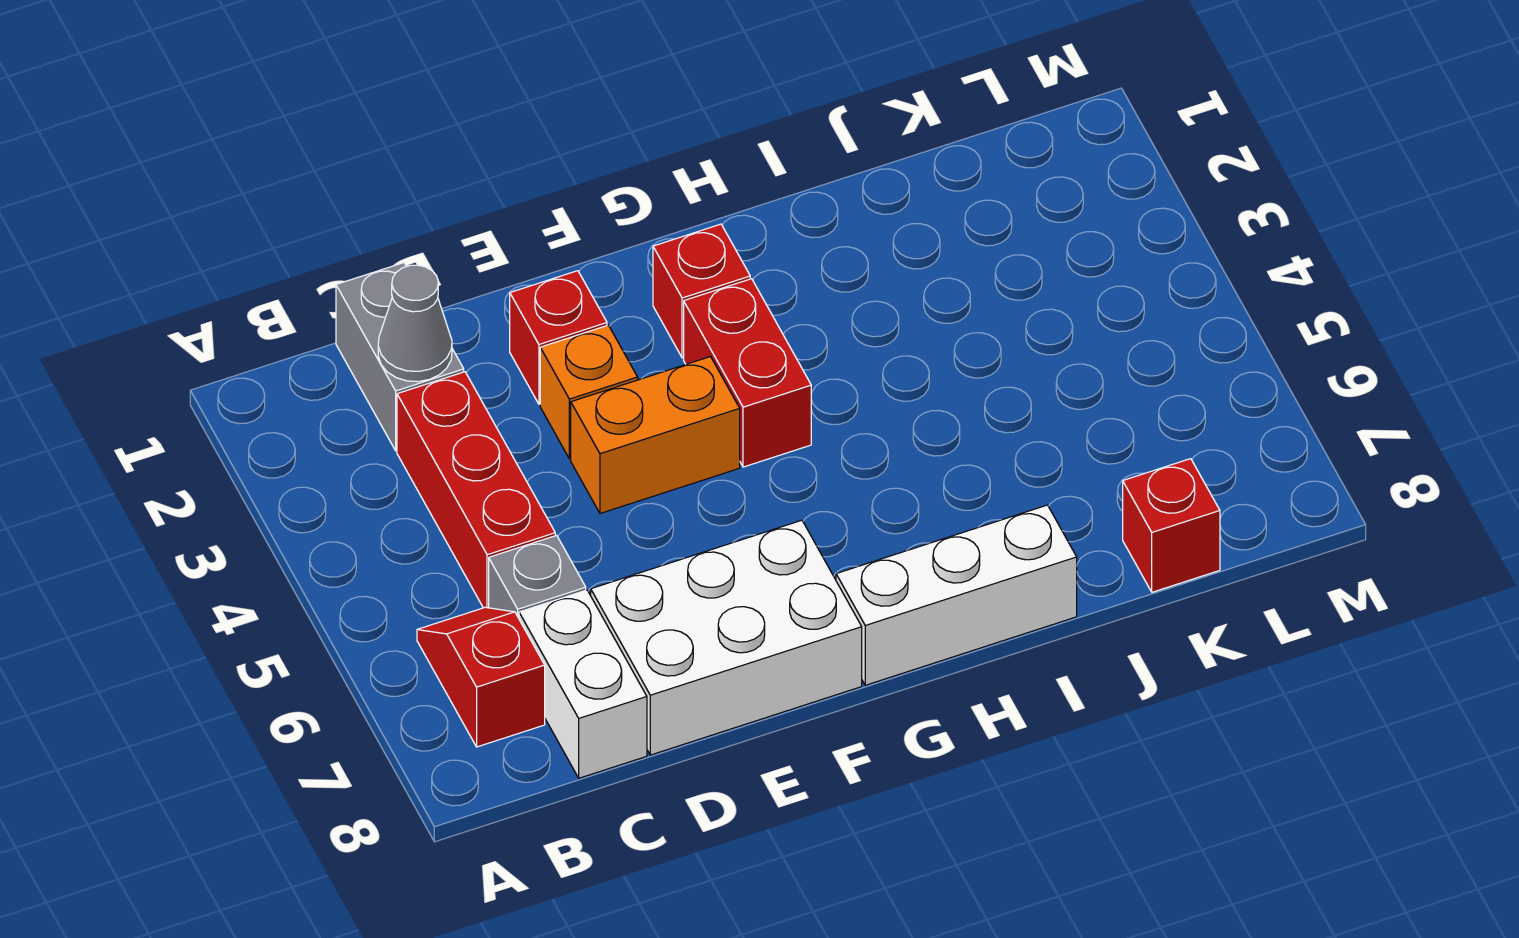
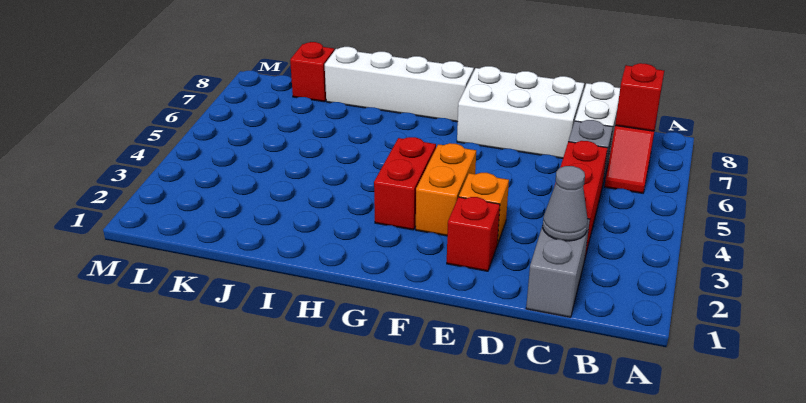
orange brick E4:F4 level 1 -> orange brick F3:F4 level 1
red brick G2 level 1 -> red brick B7 level 2
white brick G8:I8 level 1 -> white brick G8:J8 level 1

